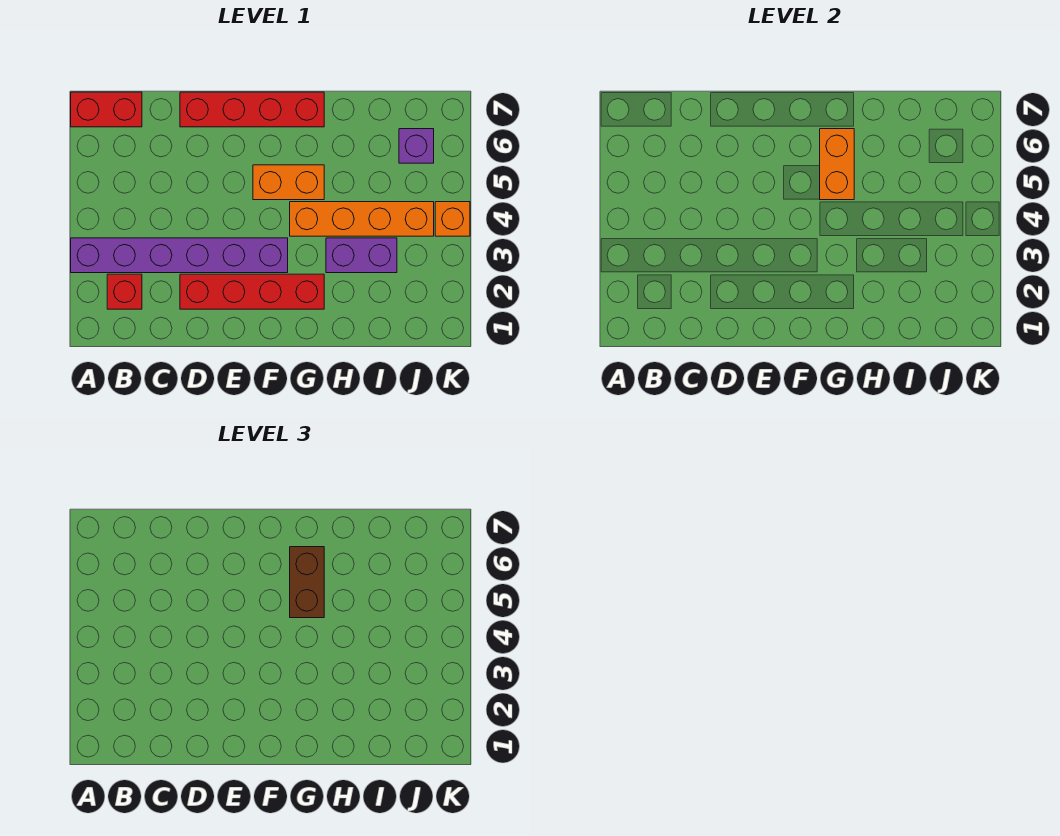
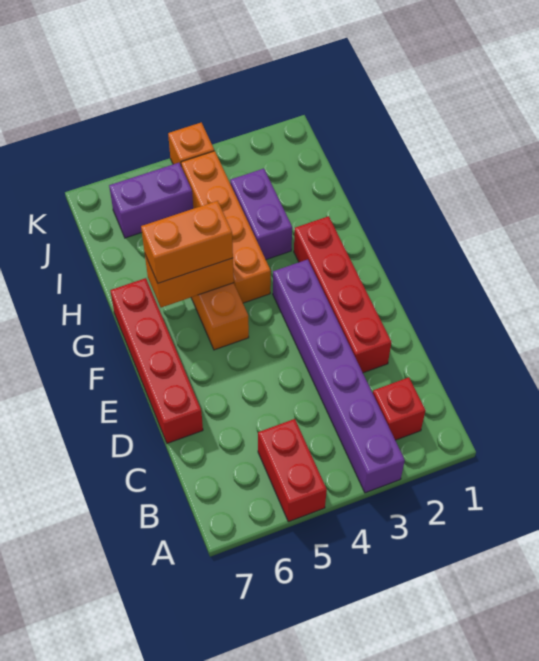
red brick A7:B7 level 1 -> red brick A5:B5 level 1
brown brick G5:G6 level 3 -> orange brick G5:G6 level 3
purple brick J6 level 1 -> purple brick J5:J6 level 1

